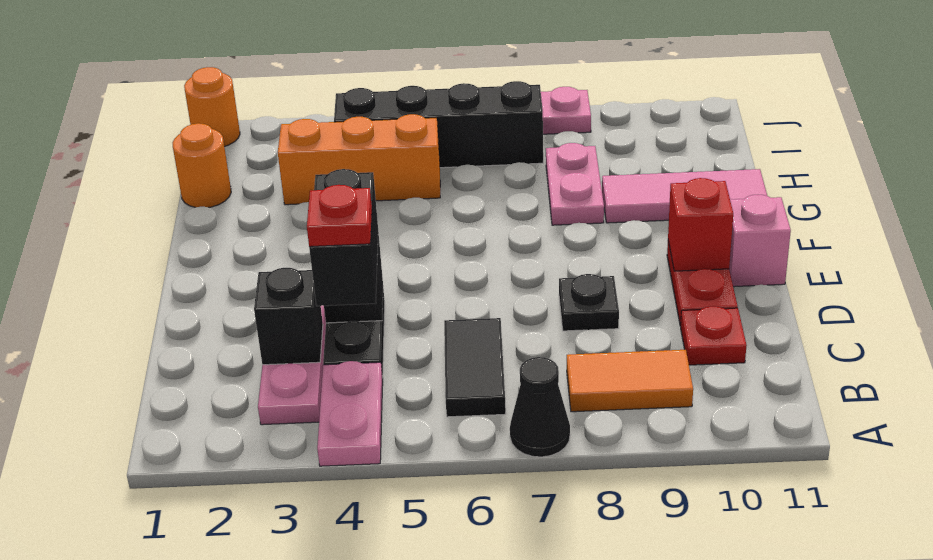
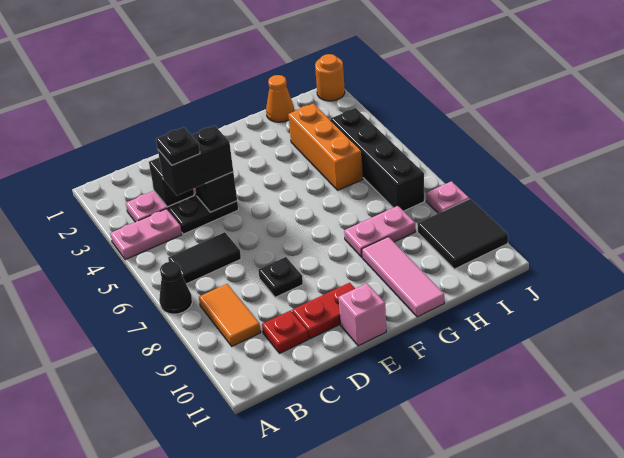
red plate C4 level 4 -> black plate C4 level 4
red brick E10 level 2 -> none
orange round brick H1 level 1 -> orange cone H1 level 1
none -> black tile I9:J10 level 1

